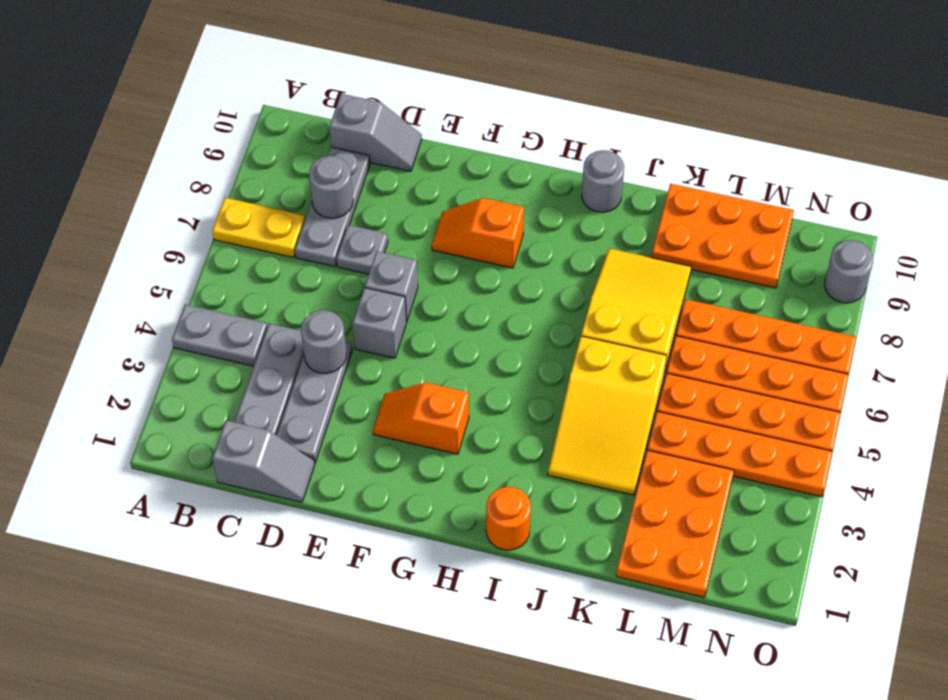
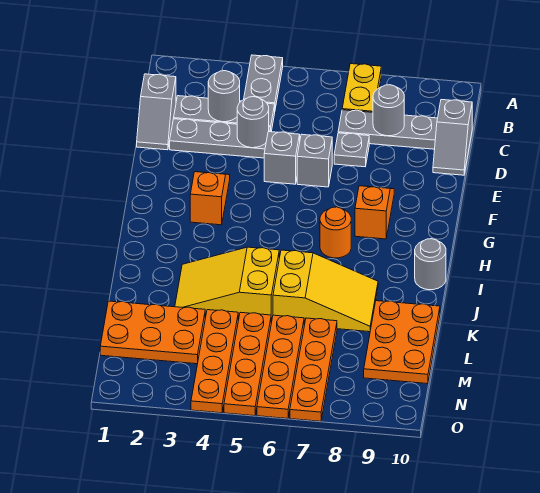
orange round brick I1 level 1 -> orange round brick H7 level 1
grey round brick O9 level 1 -> grey round brick C3 level 2

